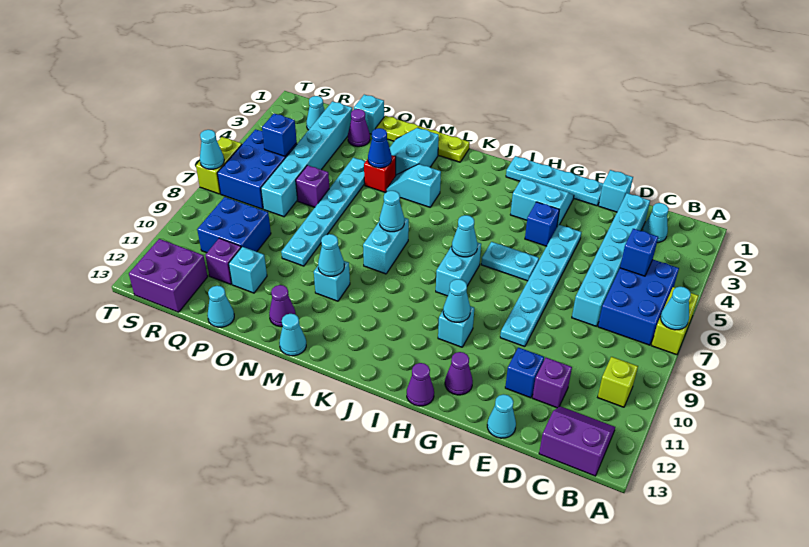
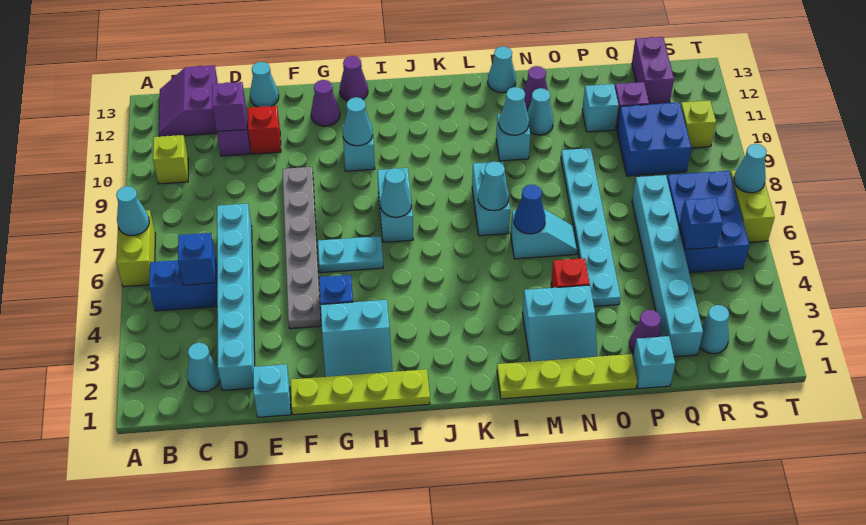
blue brick B5:C7 level 1 -> blue brick B5:C5 level 1
purple slope B12:C13 level 1 top 13 -> purple slope B12:C13 level 1 top C
blue brick E11 level 1 -> red brick E11 level 1
cyan plate F1:I1 level 1 -> lime plate F1:I1 level 1
cyan plate F4:F9 level 1 -> grey plate F4:F9 level 1
cyan slope L4:M4 level 1 top L -> cyan slope M6:N6 level 1 top M
cyan slope M2:N3 level 1 top M -> cyan slope M2:N3 level 1 top 3
blue cone N4 level 2 -> blue cone M6 level 2
purple brick P6 level 1 -> purple brick D11 level 2
cyan cone P13 level 1 -> cyan cone N11 level 1
purple brick R12:S13 level 1 -> purple brick R12:R13 level 1
none -> lime brick S10 level 1

